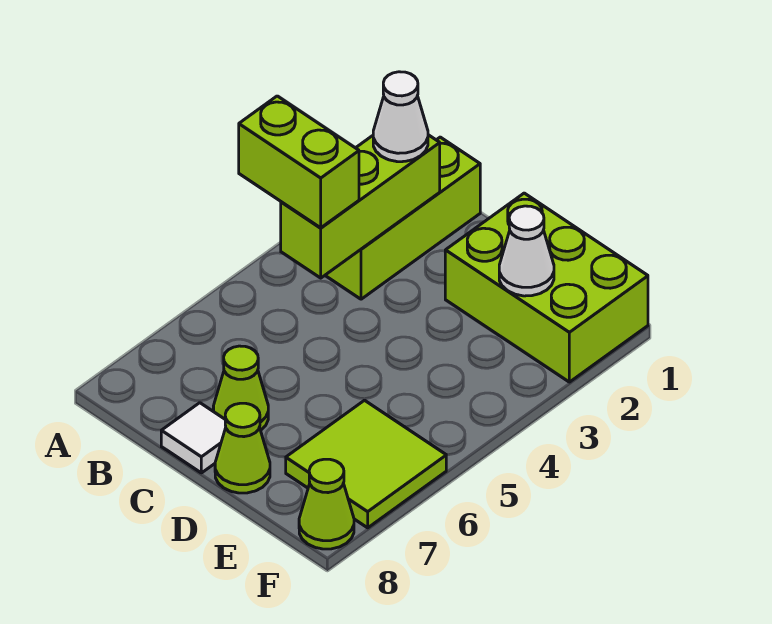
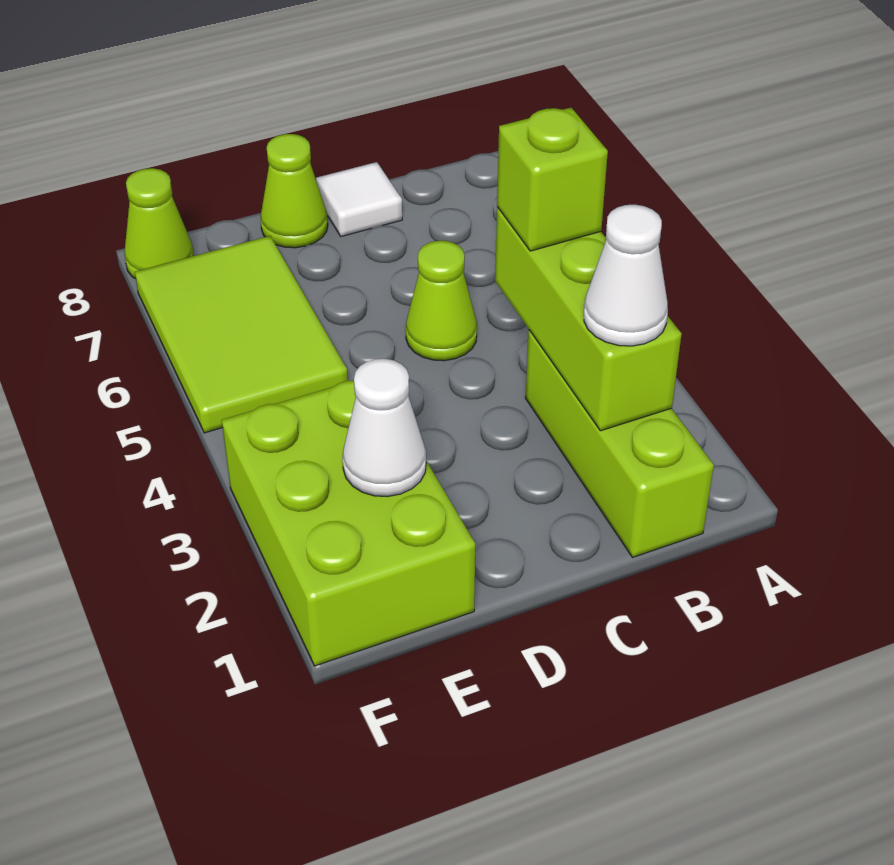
lime brick A4:B4 level 3 -> lime brick B4 level 3
lime cone C7 level 1 -> lime cone C5 level 1
lime brick D1:F2 level 1 -> lime brick E1:F3 level 1
lime tile E6:F7 level 1 -> lime tile E5:F7 level 1

